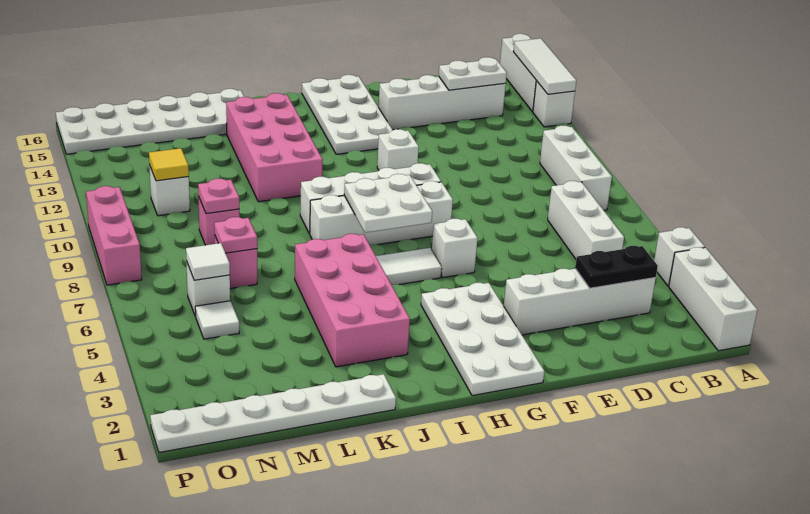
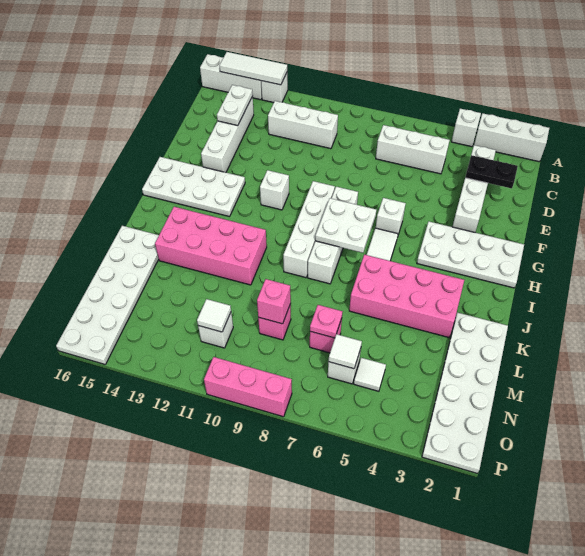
white brick B8:B10 level 1 -> white brick C10:C12 level 1
black plate C3:D3 level 2 -> black plate D2:D3 level 2
white plate K1:P1 level 1 -> white plate K1:P2 level 1
pink plate M9 level 2 -> pink brick M9 level 2
yellow tile N11 level 2 -> white tile N11 level 2

